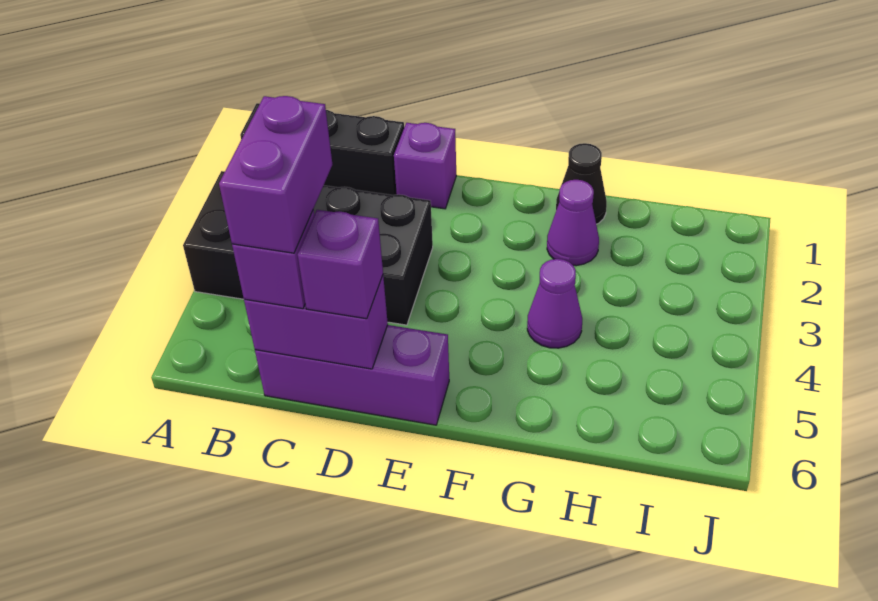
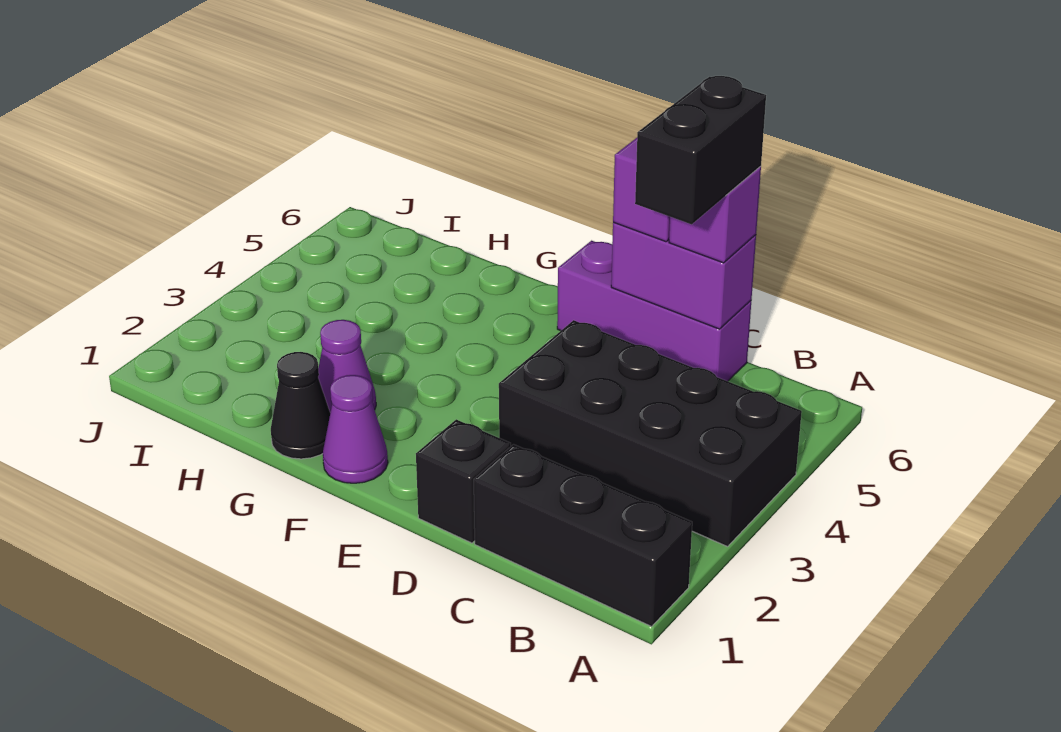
purple brick C5:C6 level 4 -> black brick C5:C6 level 4
purple brick D1 level 1 -> black brick D1 level 1
purple cone G4 level 1 -> purple cone F1 level 1

